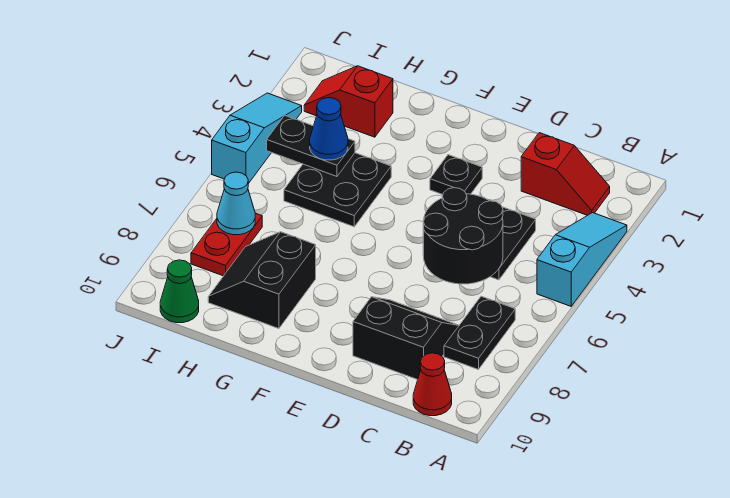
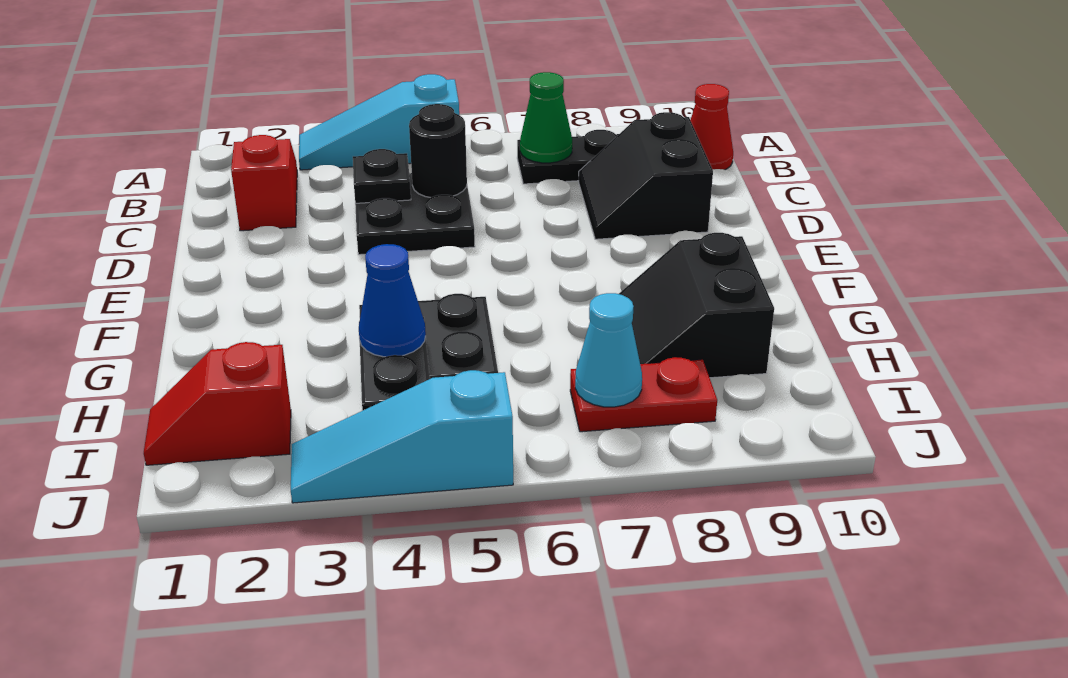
black round brick C5:D6 level 2 -> black round brick C5 level 2
black plate E3 level 1 -> black plate C4 level 2
black slope G8:H9 level 1 top G -> black slope G8:H9 level 1 top 9
red slope H2:I2 level 1 top H -> red slope I1:I2 level 1 top 2
green cone I10 level 1 -> green cone B7 level 2

